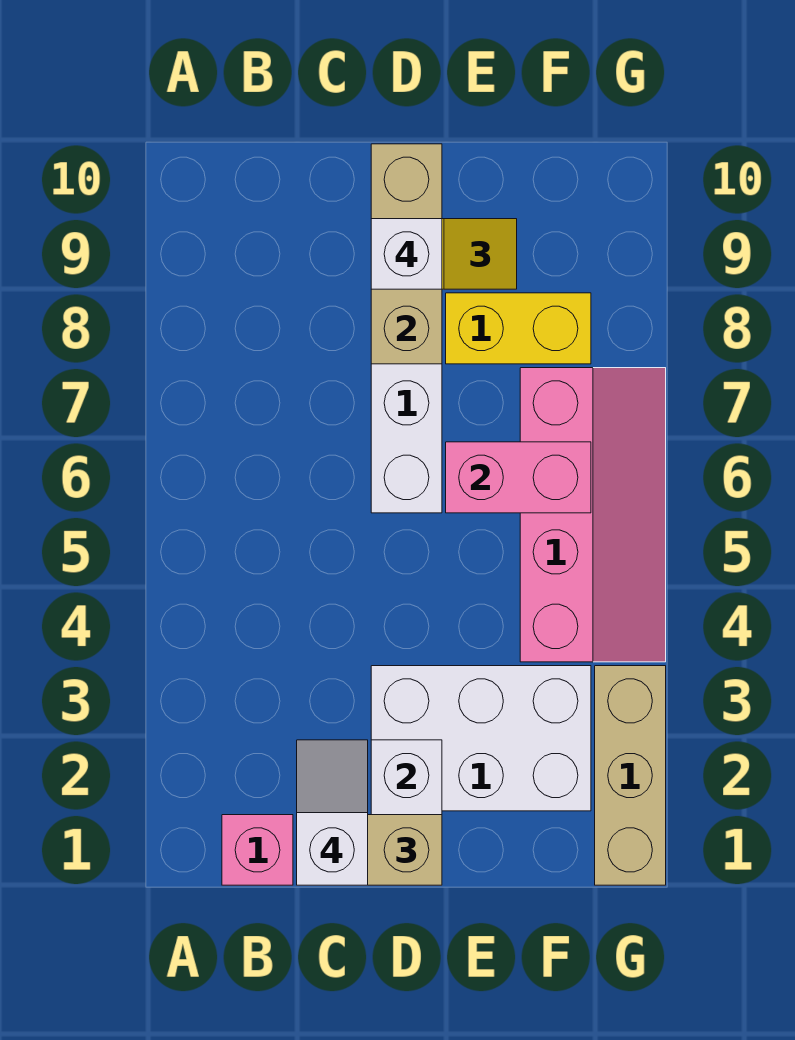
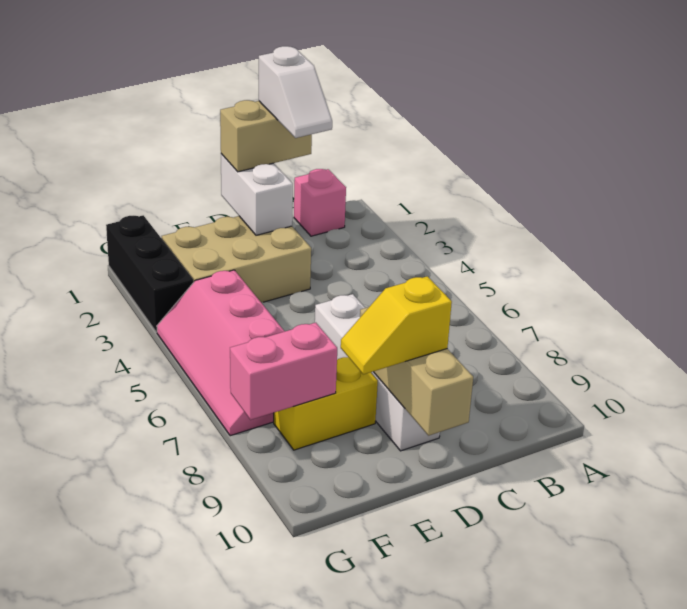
white brick D2:F3 level 1 -> tan brick D2:F3 level 1
white brick D9 level 4 -> none
pink brick E6:F6 level 2 -> pink brick F8:G8 level 2
tan brick G1:G3 level 1 -> black brick G1:G3 level 1

